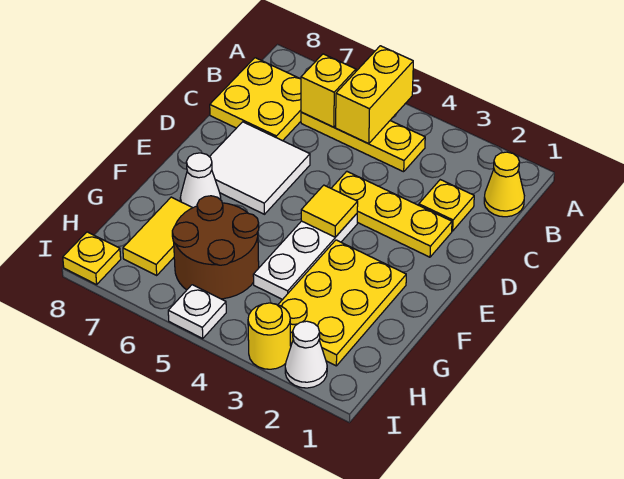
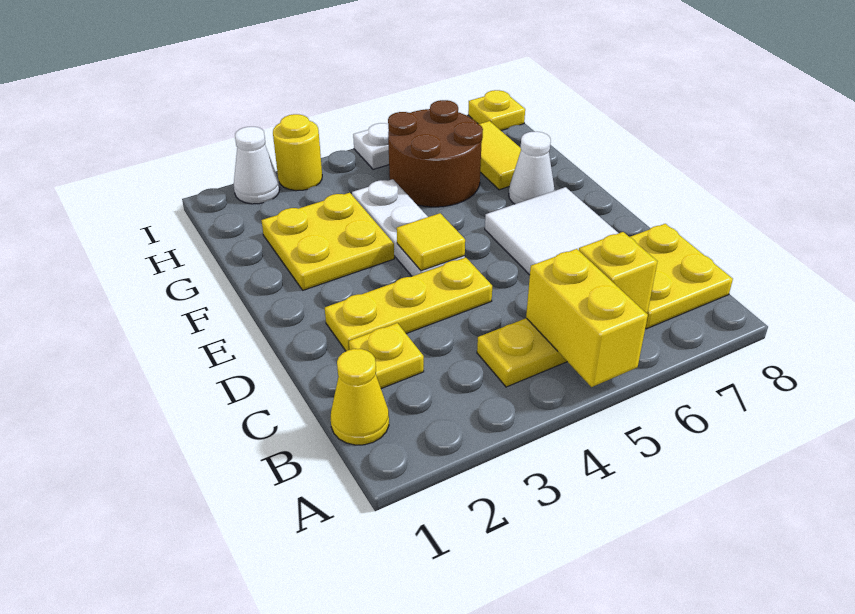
yellow plate F2:H3 level 1 -> yellow plate F2:G3 level 1

